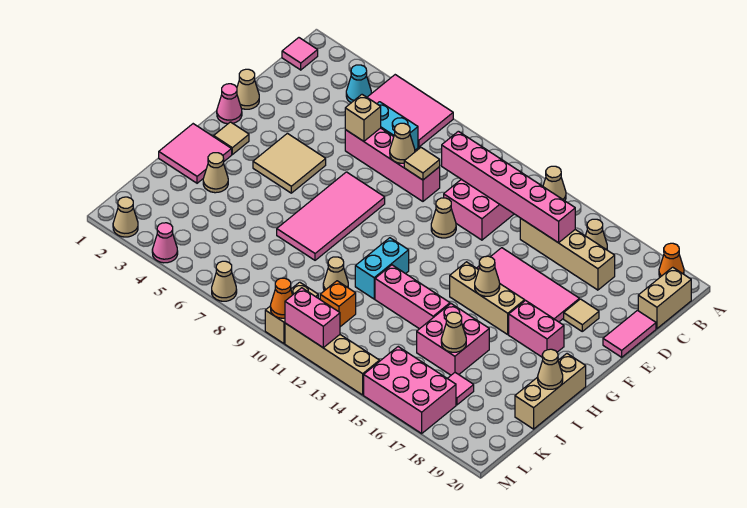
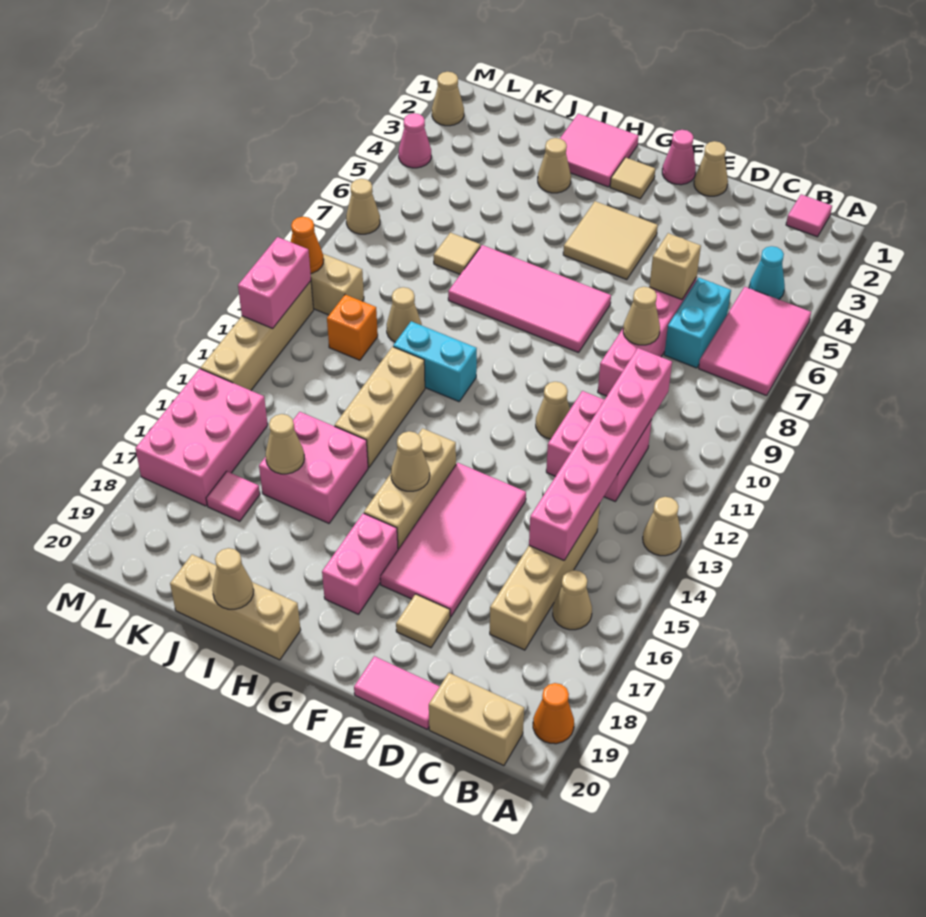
tan tile D9 level 2 -> tan tile J7 level 1
pink brick I12:I14 level 1 -> tan brick I12:I14 level 1

